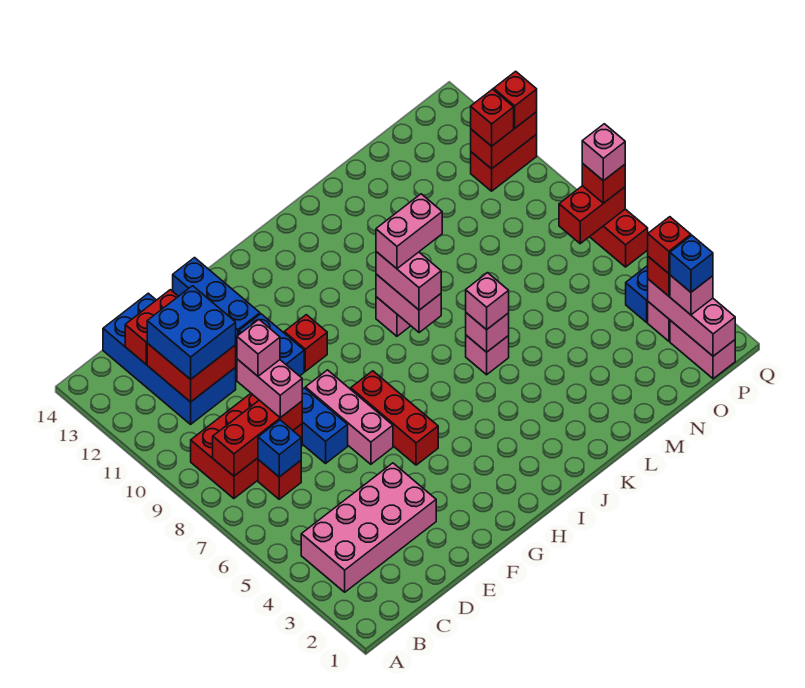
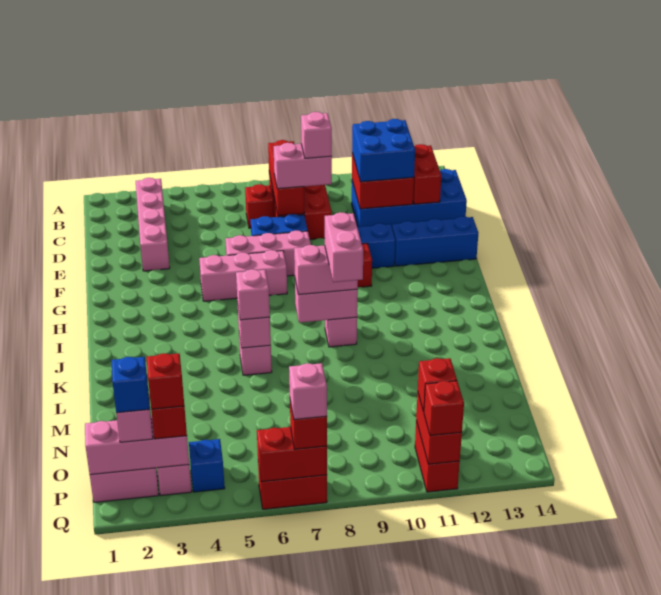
pink brick B3:E4 level 1 -> pink brick B3:E3 level 1
blue brick C7 level 2 -> none
red brick G5:G7 level 1 -> pink brick G5:G7 level 1
red brick P7:Q7 level 2 -> red brick Q6:Q7 level 2

